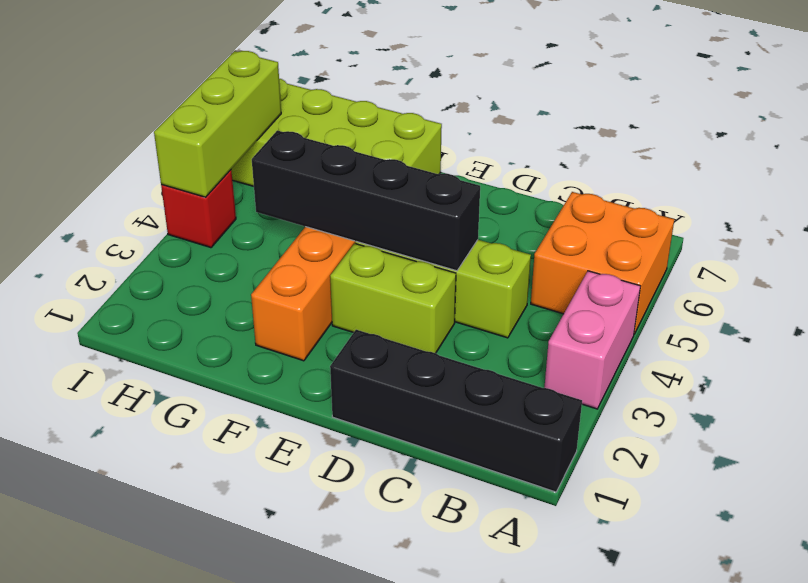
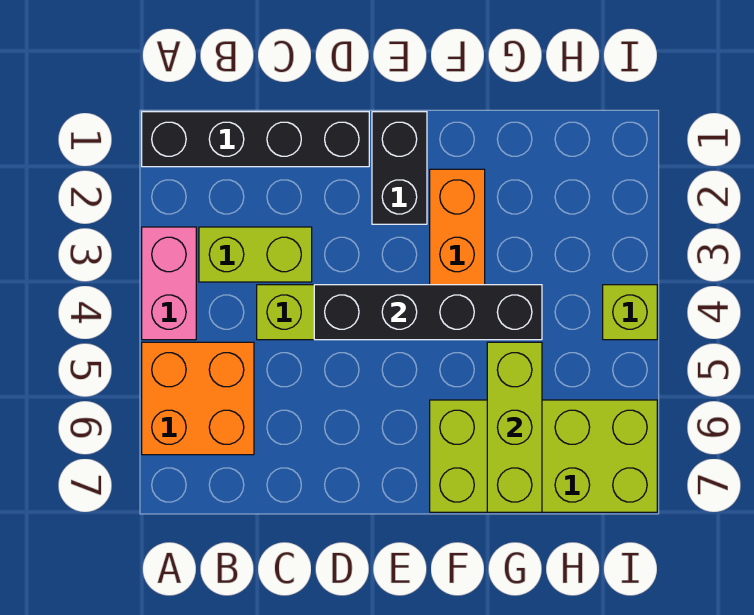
lime brick D3:E3 level 1 -> lime brick B3:C3 level 1
none -> black brick E1:E2 level 1
red brick I4 level 1 -> lime brick I4 level 1
lime brick I4:I6 level 2 -> lime brick G5:G7 level 2

